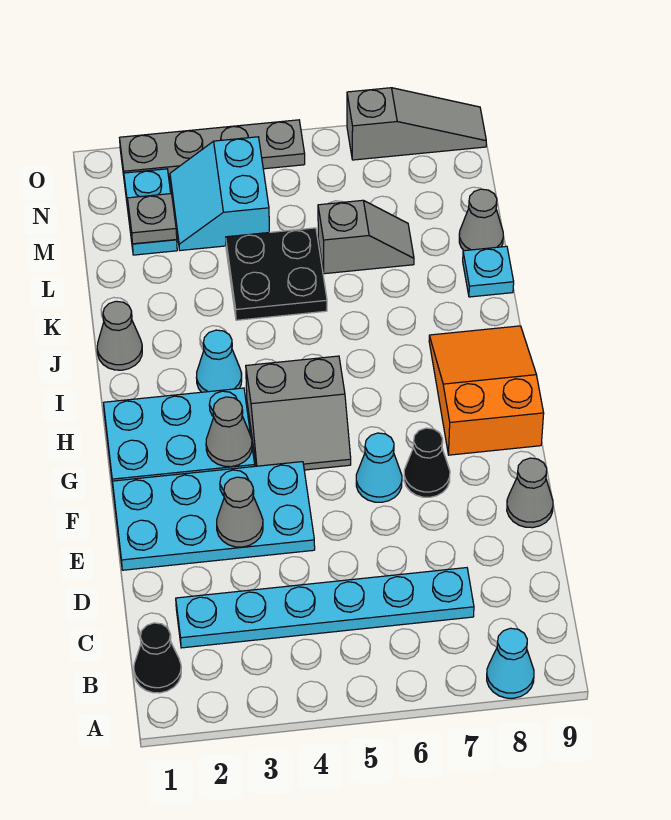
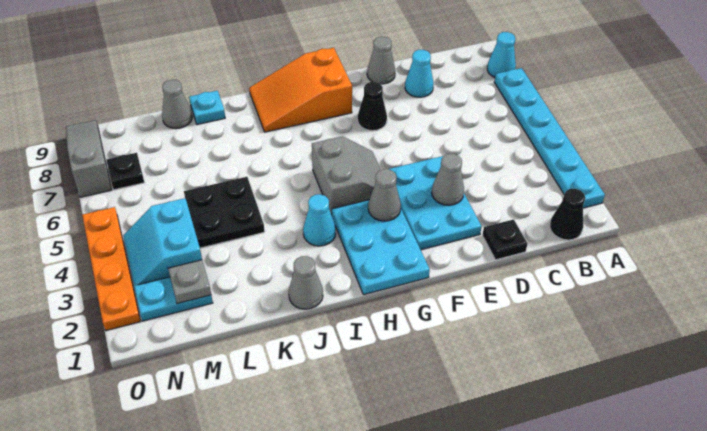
cyan plate C2:C7 level 1 -> cyan plate A2:A7 level 1
none -> black plate D1 level 1
cyan plate E1:F4 level 1 -> cyan plate E2:F4 level 1
cyan cone F6 level 1 -> cyan cone D8 level 1
grey slope L6:L7 level 1 top 6 -> none
cyan slope M3:N4 level 1 top 4 -> cyan slope M3:N4 level 1 top M
none -> black plate N7 level 1
grey plate O2:O5 level 1 -> orange plate O2:O5 level 1

